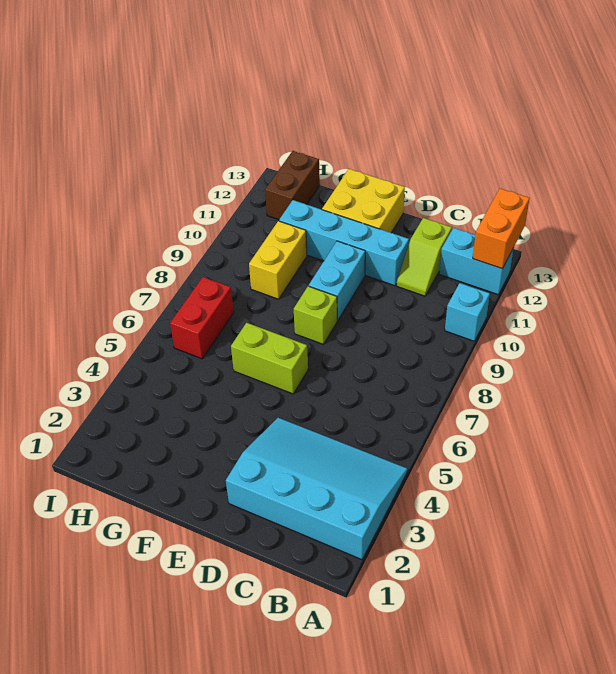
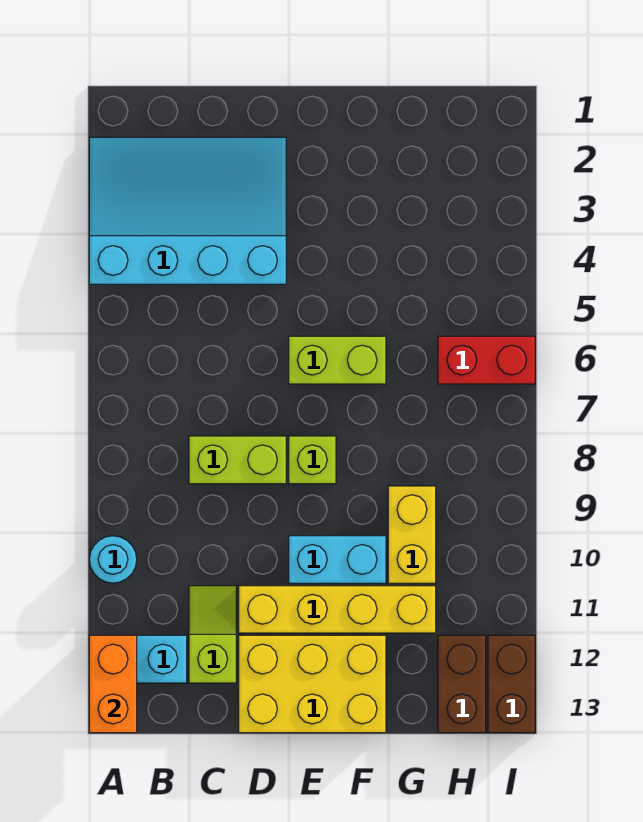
cyan slope A2:D4 level 1 top 2 -> cyan slope A2:D4 level 1 top 4
cyan brick A10 level 1 -> cyan round brick A10 level 1
none -> lime brick C8:D8 level 1
cyan brick D11:G11 level 1 -> yellow brick D11:G11 level 1
cyan brick E9:E10 level 1 -> cyan brick E10:F10 level 1
yellow brick E12:F13 level 1 -> yellow brick D12:F13 level 1
red brick H6:H7 level 1 -> red brick H6:I6 level 1
none -> brown brick I12:I13 level 1

